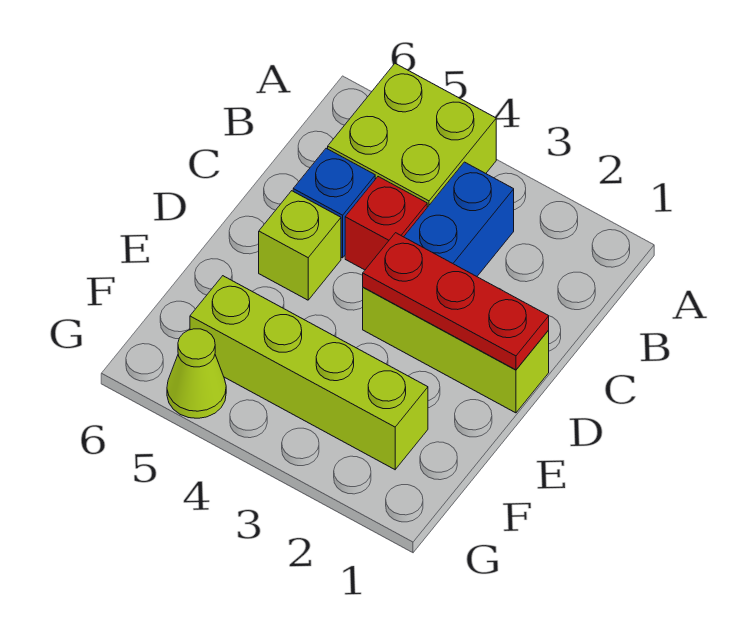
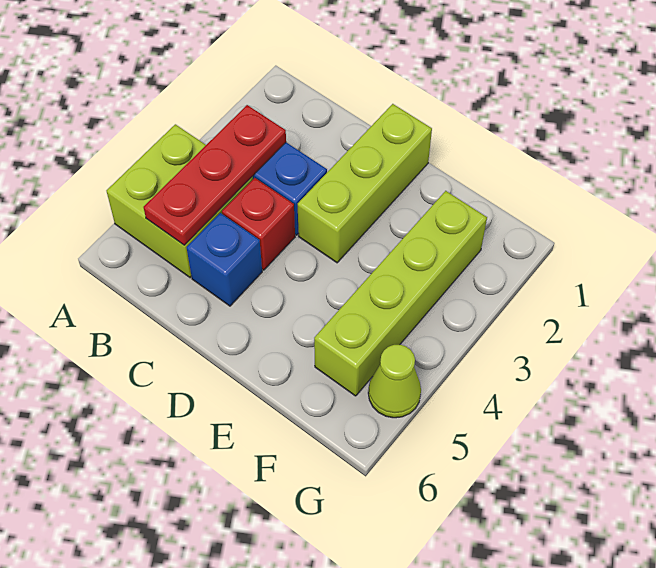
red plate D1:D3 level 2 -> red plate B3:B5 level 2
lime brick D5 level 1 -> none

